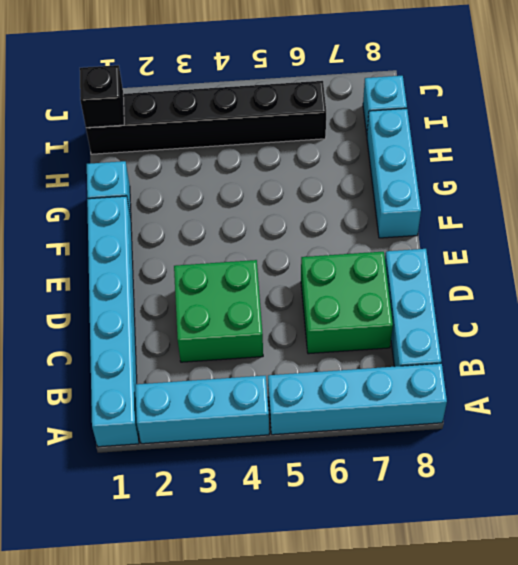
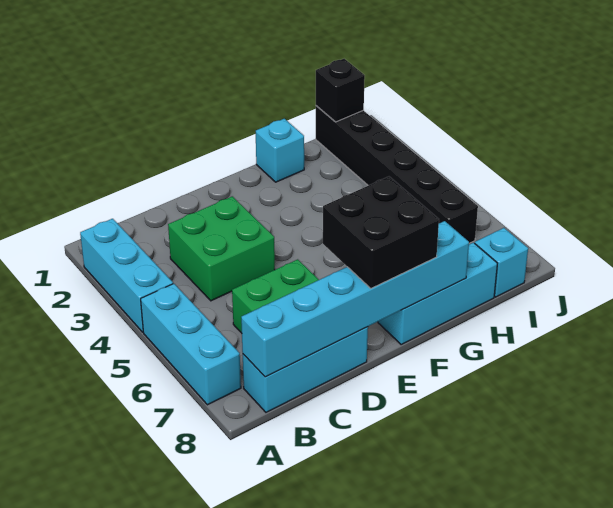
cyan brick A1:F1 level 1 -> cyan brick B8:G8 level 2
cyan brick A5:A8 level 1 -> cyan brick A5:A7 level 1
none -> black brick E7:F8 level 3

